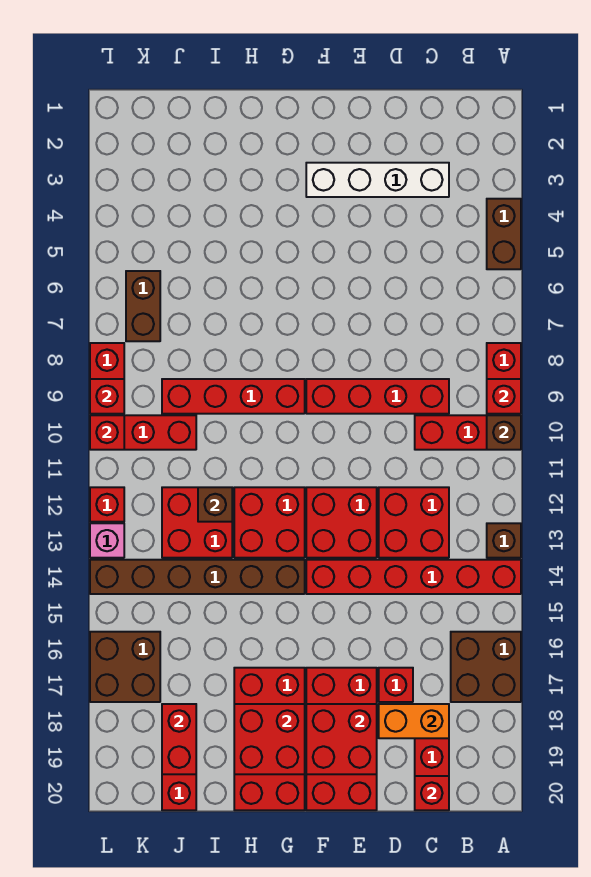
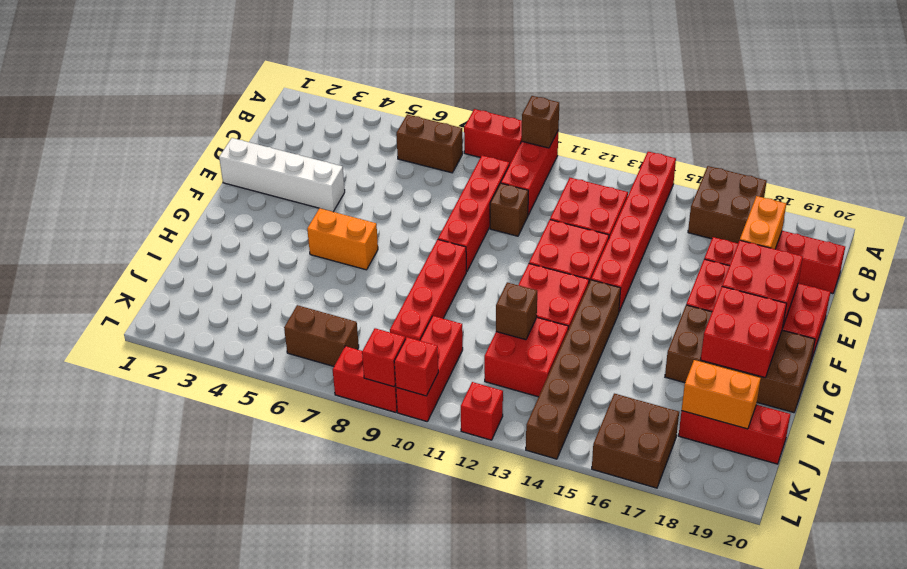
brown brick A4:A5 level 1 -> brown brick B6:B7 level 1
red brick A9 level 2 -> none
brown brick A13 level 1 -> brown brick D10 level 1
white brick C3:F3 level 1 -> white brick E1:E4 level 1
red brick C20 level 2 -> none
none -> orange brick G5:G6 level 1
red brick G17:H20 level 1 -> brown brick G17:H20 level 1
red brick J18:J19 level 2 -> orange brick J18:J19 level 2
pink brick L13 level 1 -> none

